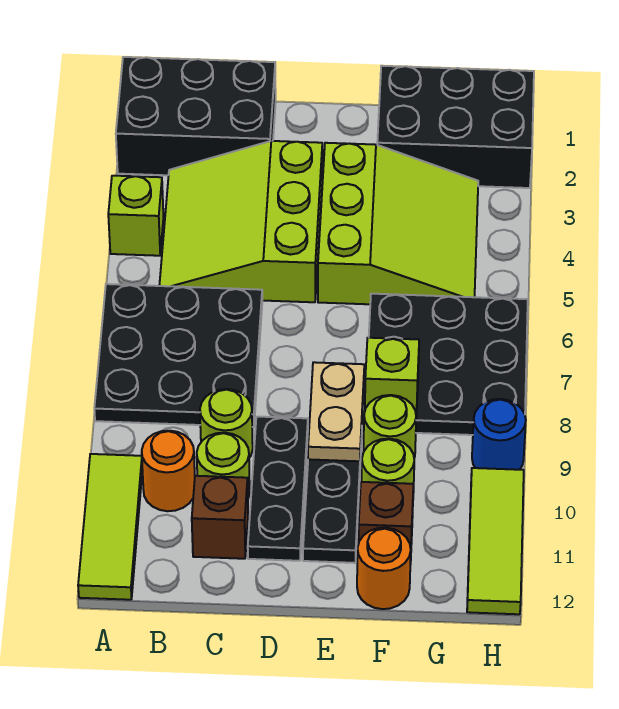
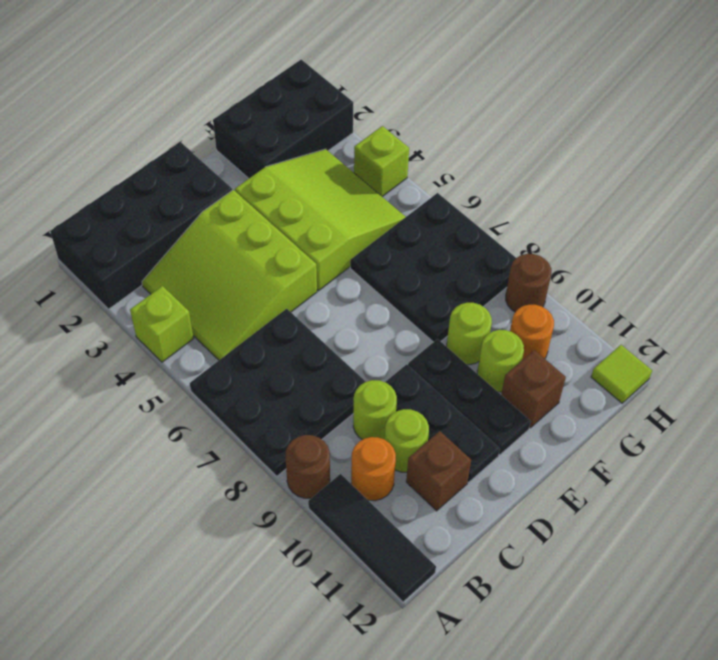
black brick A1:C2 level 1 -> black brick A1:D2 level 1
none -> brown round brick A9 level 1
lime tile A10:A12 level 1 -> black tile A10:A12 level 1
tan plate E8:E9 level 2 -> none
lime brick F8 level 2 -> lime brick H4 level 1
orange round brick F12 level 1 -> orange round brick G10 level 1
blue round brick H9 level 1 -> brown round brick H9 level 1
lime tile H10:H12 level 1 -> lime tile H12 level 1

